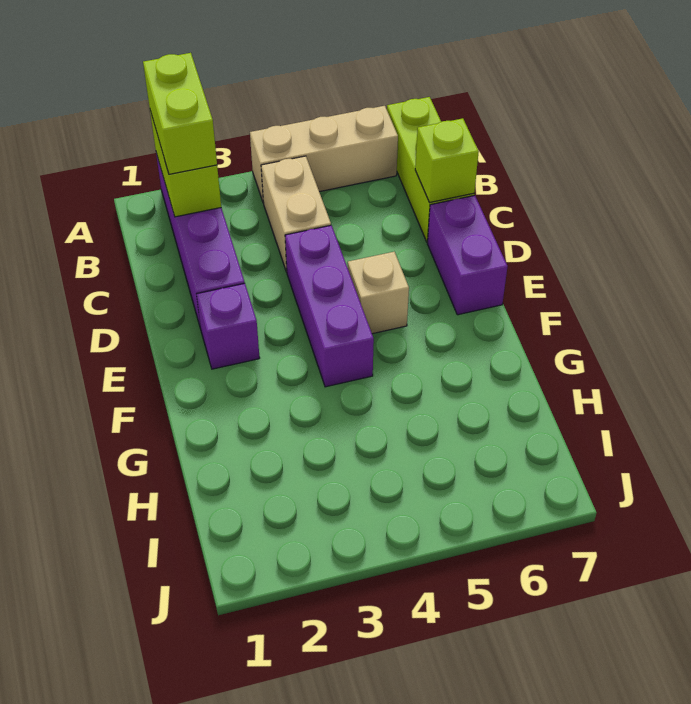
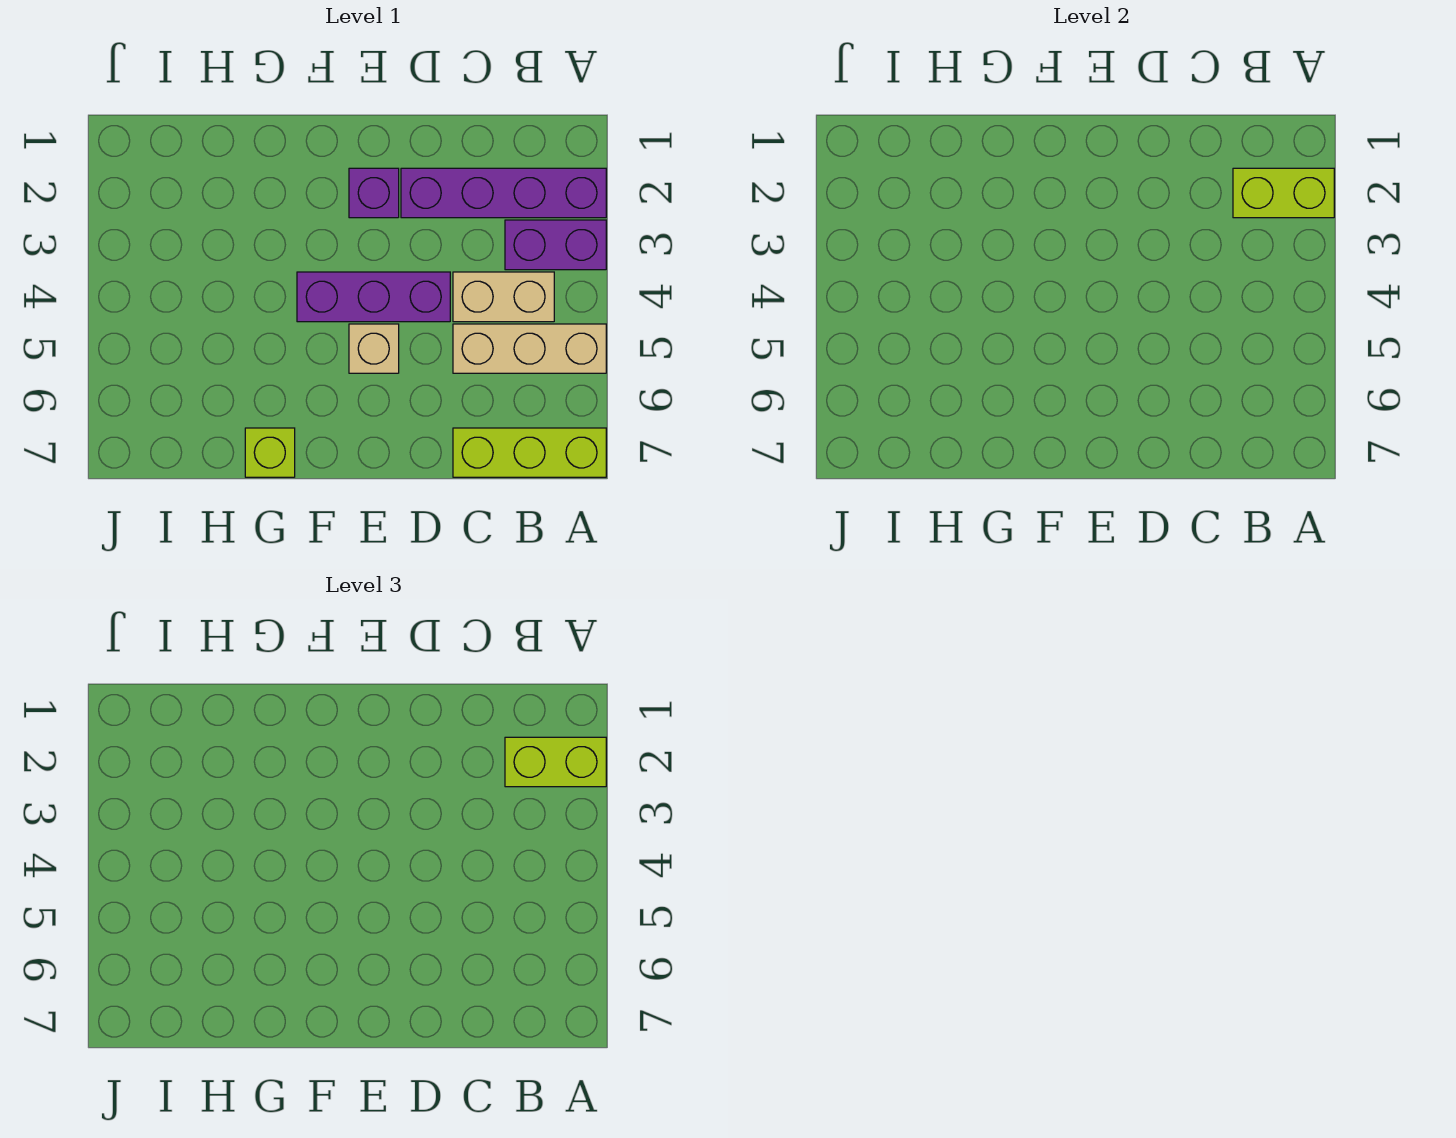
tan brick A4:A6 level 1 -> tan brick A5:C5 level 1
lime brick C7 level 2 -> lime brick G7 level 1
purple brick D7:E7 level 1 -> purple brick A3:B3 level 1

